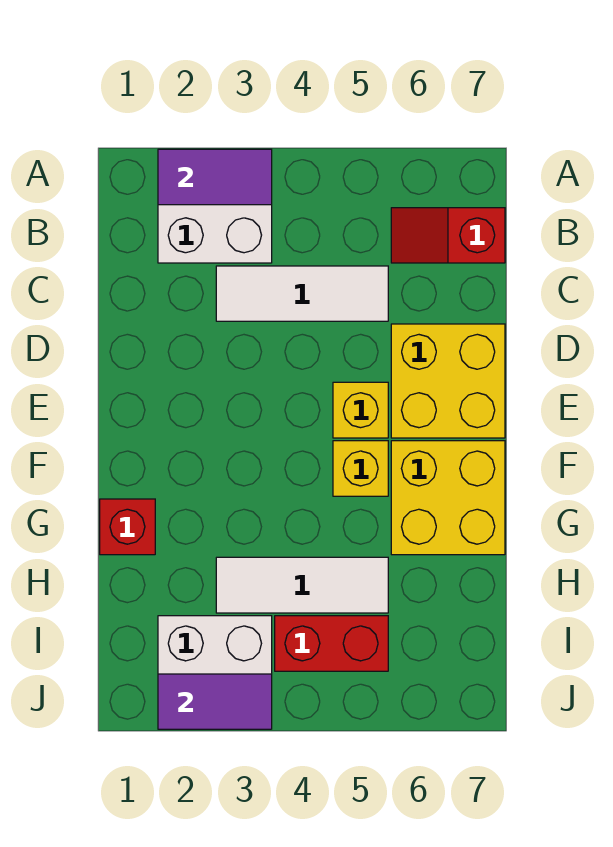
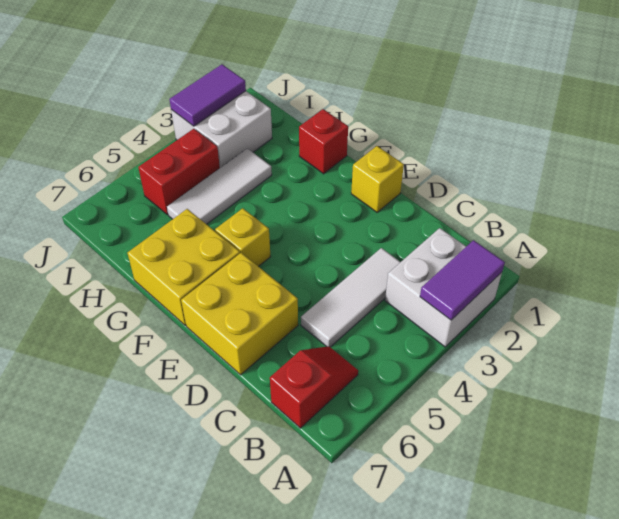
yellow brick E5 level 1 -> yellow brick E1 level 1

